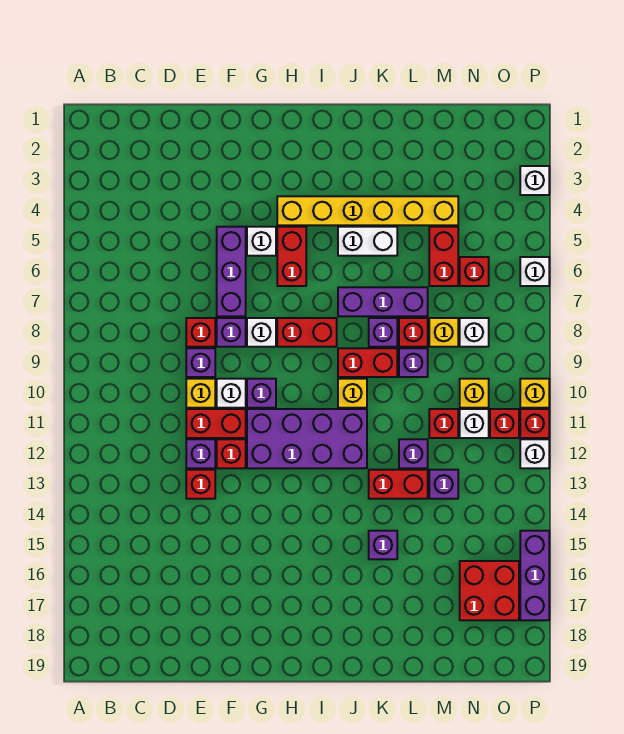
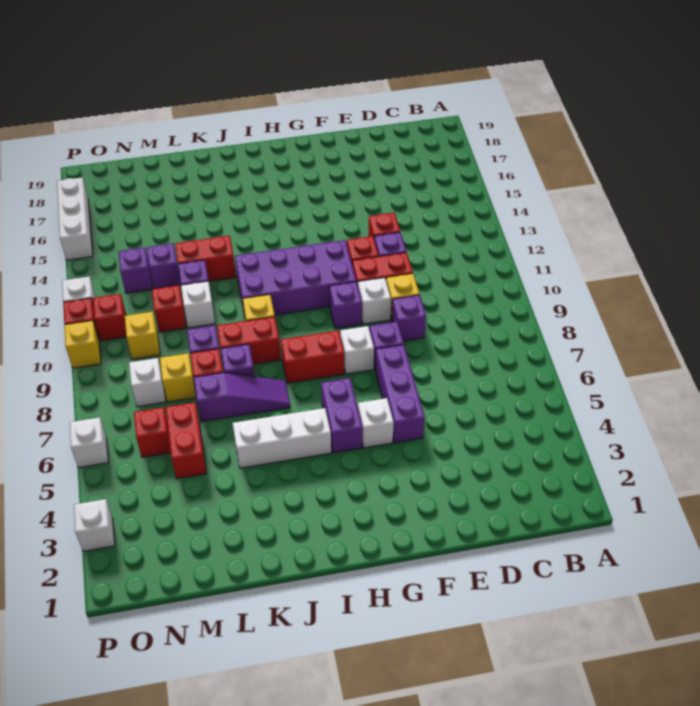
red brick E8 level 1 -> none
yellow brick H4:M4 level 1 -> none
red brick H5:H6 level 1 -> purple brick H5:H6 level 1
white brick J5:K5 level 1 -> white brick I5:K5 level 1
purple brick J7:L7 level 1 -> purple slope J7:L7 level 1 top L
purple brick K15 level 1 -> purple brick N13 level 1
white brick N11 level 1 -> white brick L11 level 1
red brick N16:O17 level 1 -> none
purple brick P15:P17 level 1 -> white brick P15:P17 level 1

